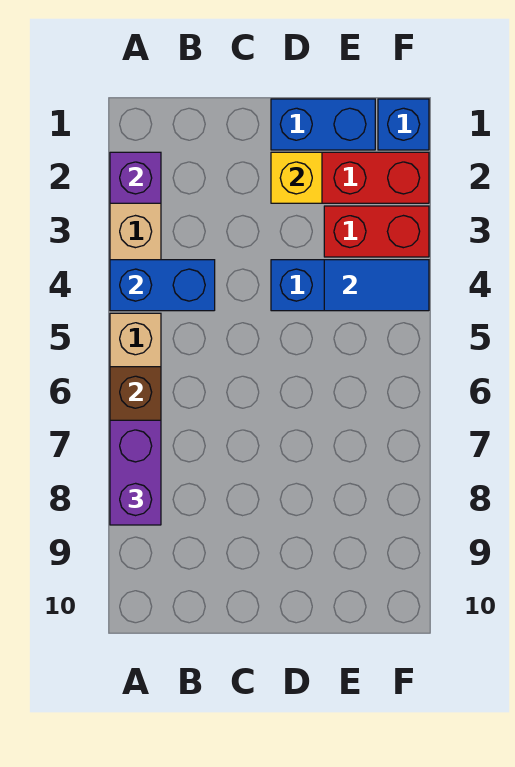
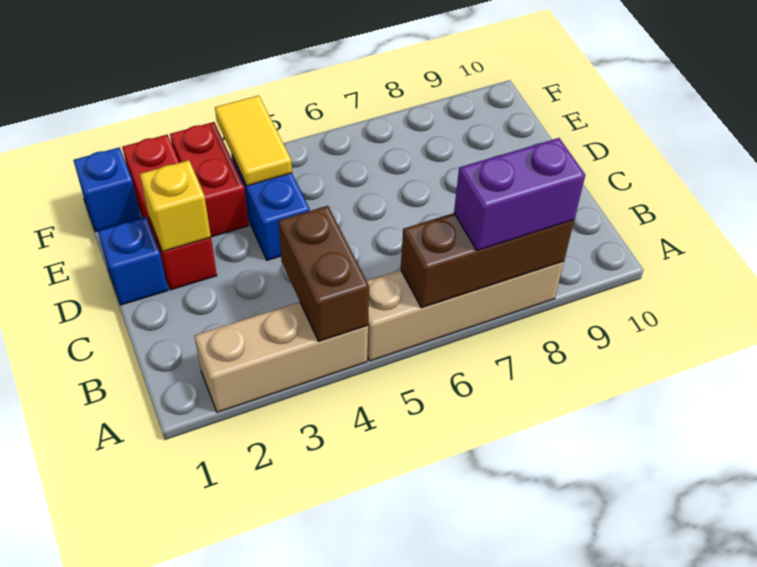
purple brick A2 level 2 -> none
blue brick A4:B4 level 2 -> brown brick A4:B4 level 2
blue brick D1:E1 level 1 -> blue brick D1 level 1
blue tile E4:F4 level 2 -> yellow tile E4:F4 level 2

